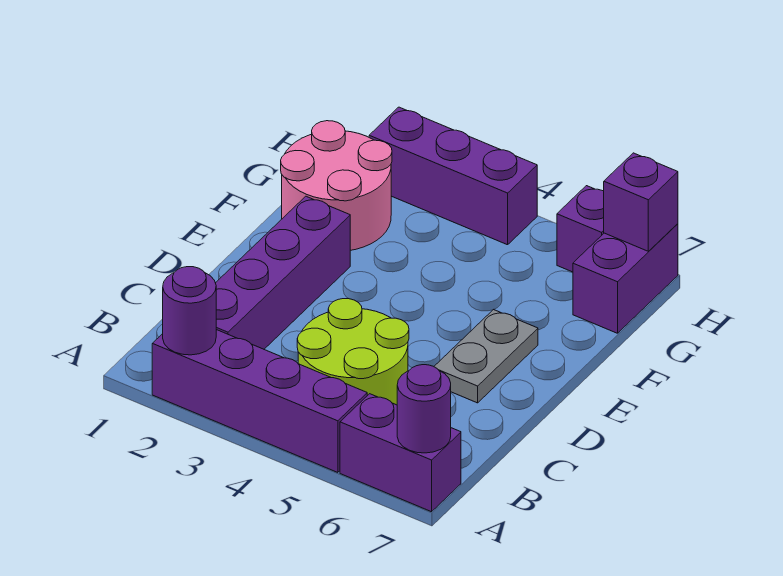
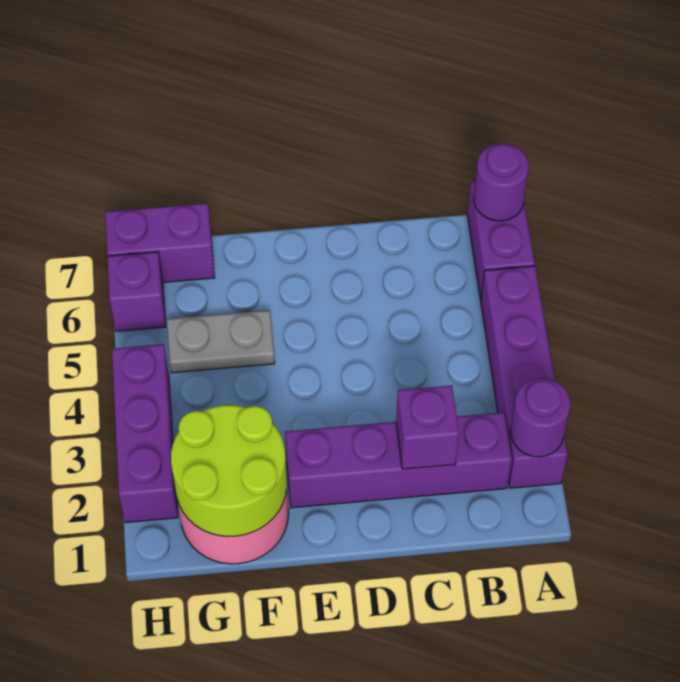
lime round brick B4:C5 level 1 -> lime round brick F1:G2 level 2
grey plate D6:E6 level 1 -> grey plate F5:G5 level 1
purple brick H7 level 2 -> purple brick C2 level 2

